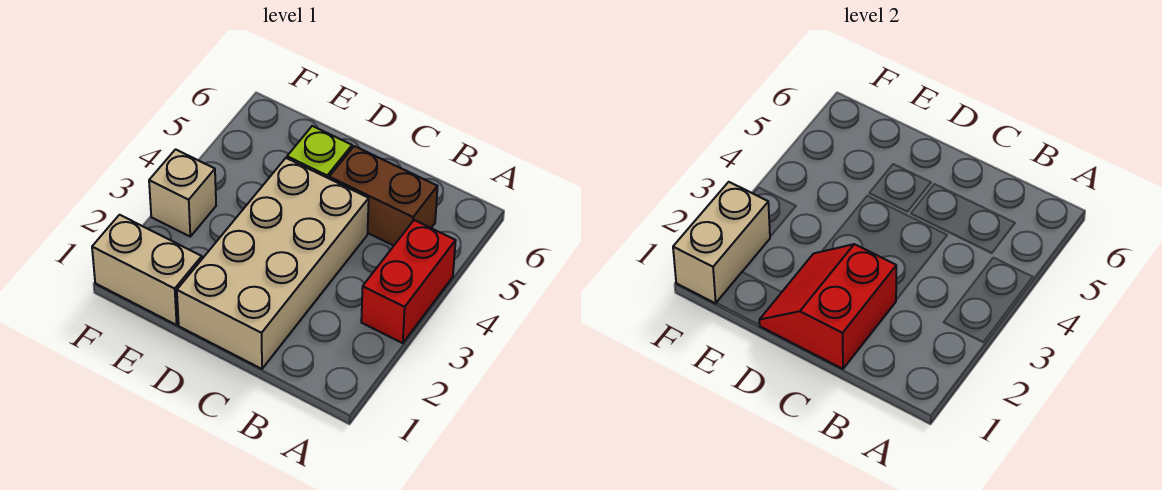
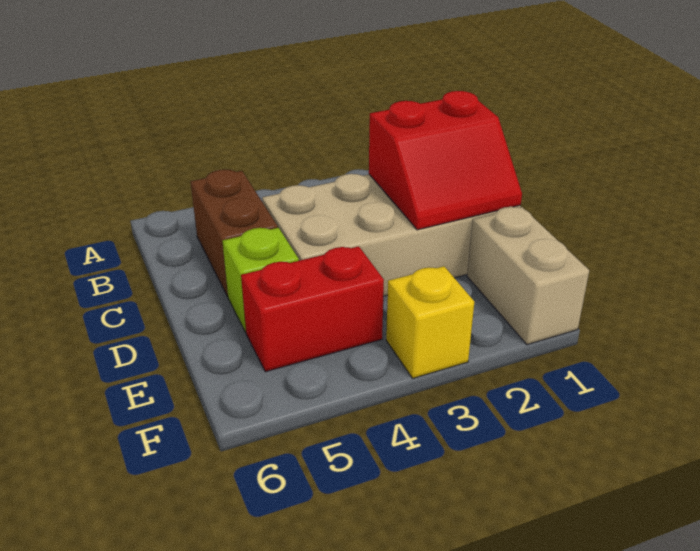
red brick A3:A4 level 1 -> red brick E4:E5 level 1
tan brick F1:F2 level 2 -> none
tan brick F3 level 1 -> yellow brick F3 level 1

